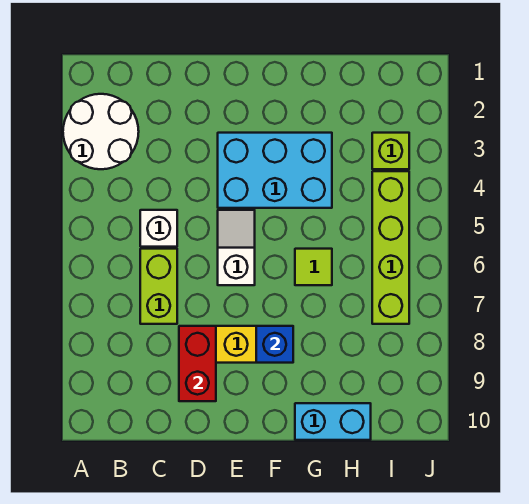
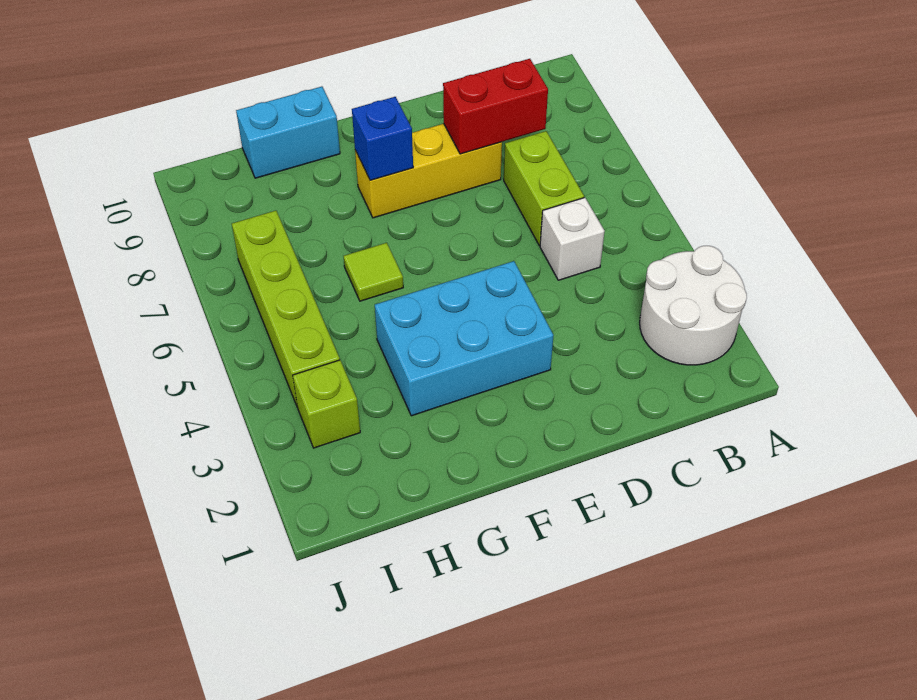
red brick D8:D9 level 2 -> red brick C8:D8 level 2
white slope E5:E6 level 1 top 6 -> none

